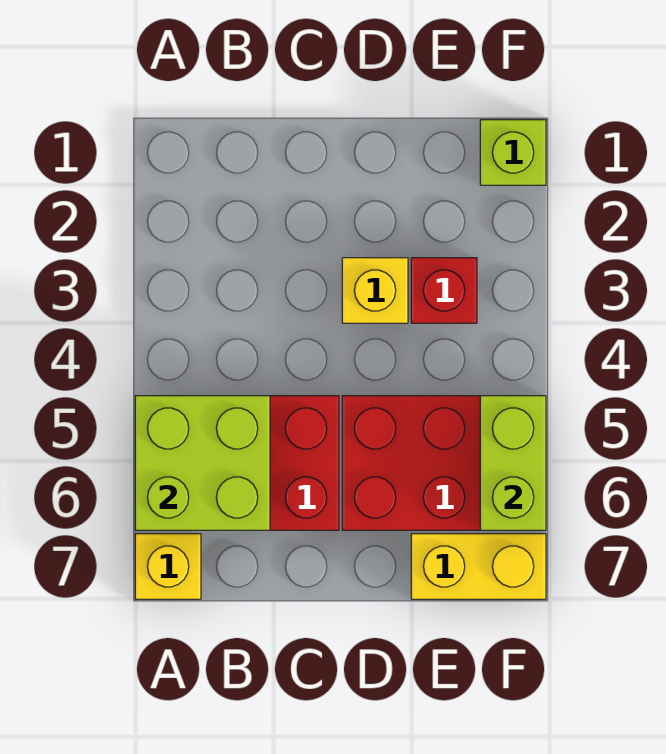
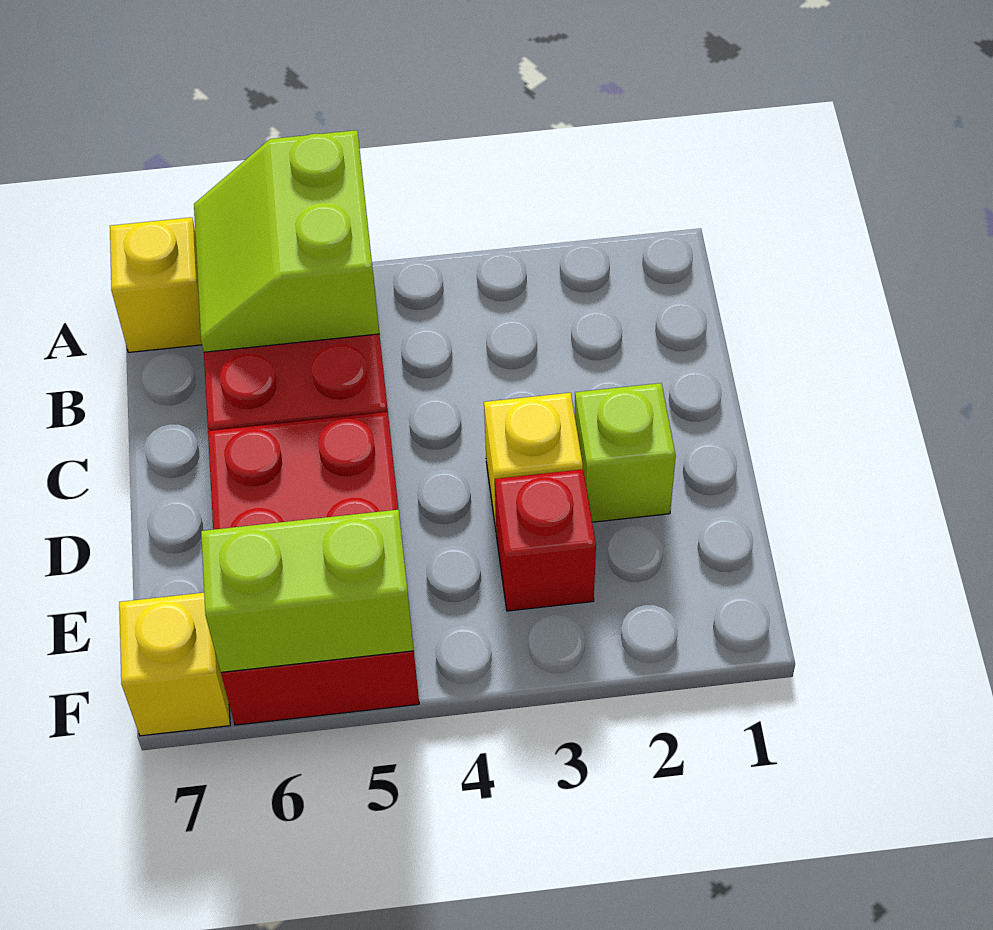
lime brick A5:B6 level 2 -> lime slope A5:B6 level 2 top 5
yellow brick E7:F7 level 1 -> yellow brick F7 level 1
lime brick F1 level 1 -> lime brick D2 level 1

